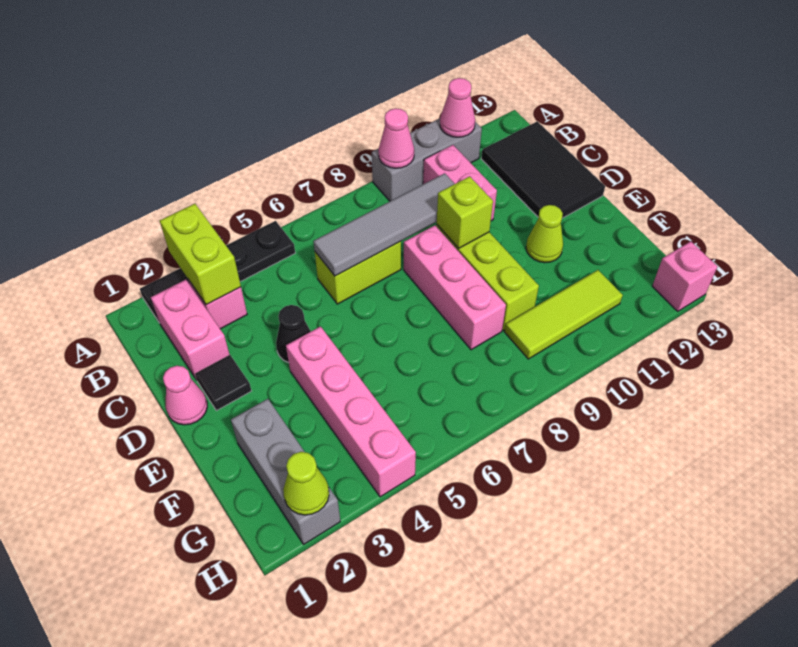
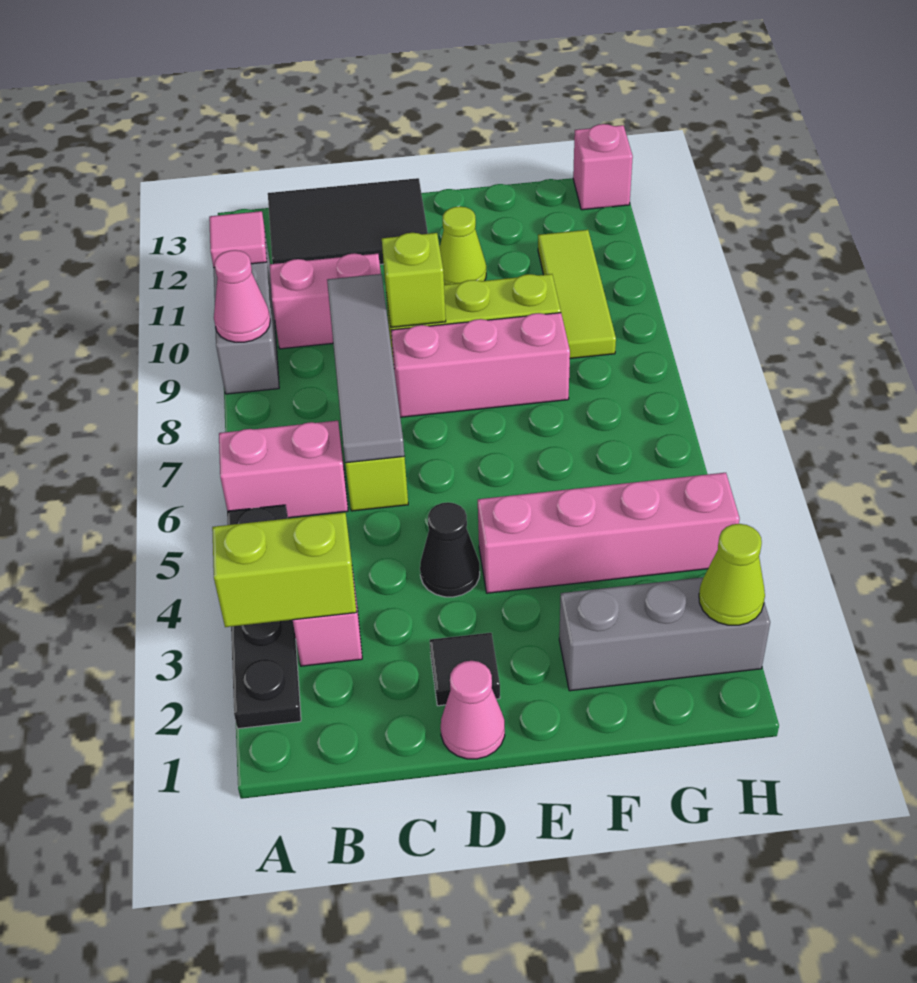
pink cone A11 level 2 -> pink tile A11 level 2
pink brick B2:C2 level 1 -> pink brick A6:B6 level 1

